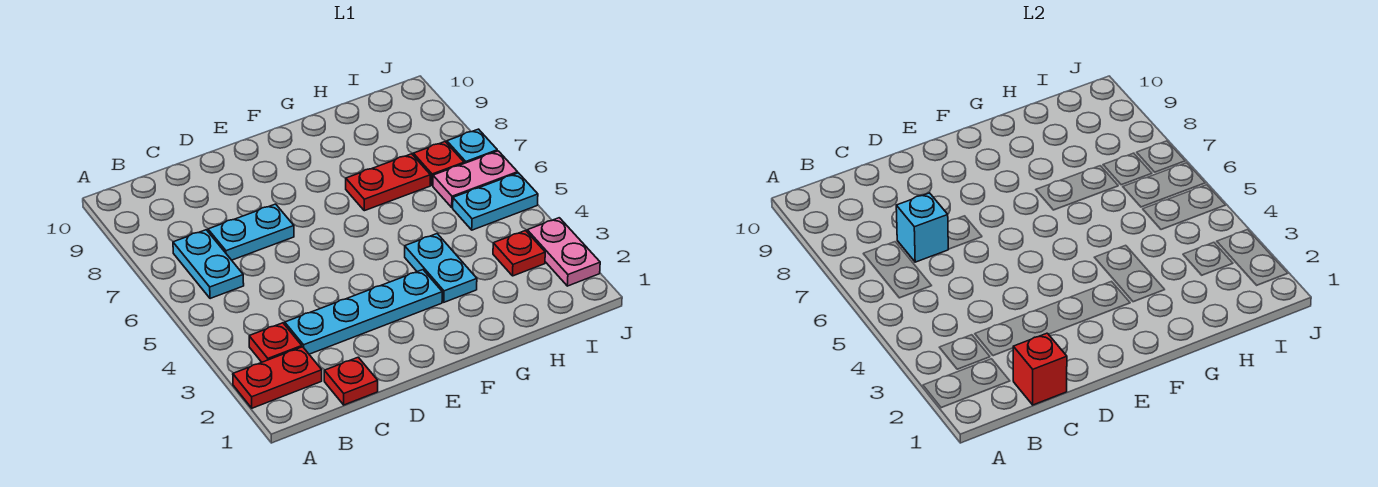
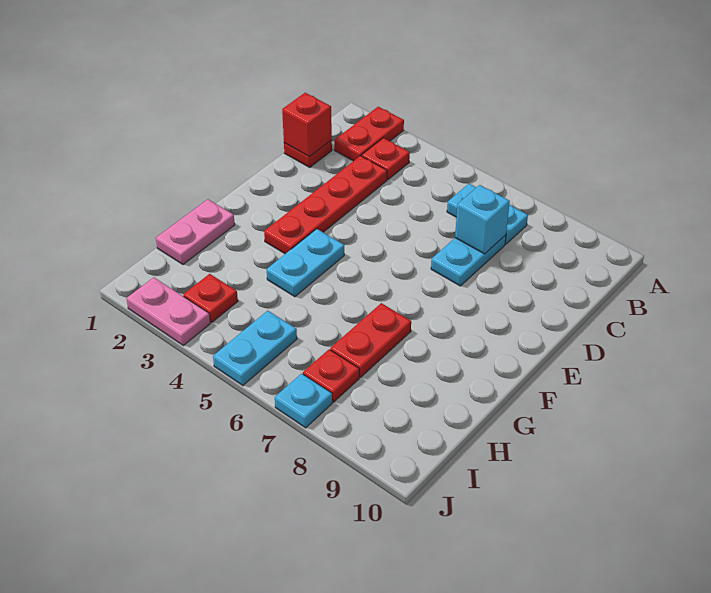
cyan plate C3:F3 level 1 -> red plate C3:F3 level 1
cyan plate G3:G4 level 1 -> cyan plate F4:G4 level 1
pink plate I6:J6 level 1 -> pink plate G1:H1 level 1

